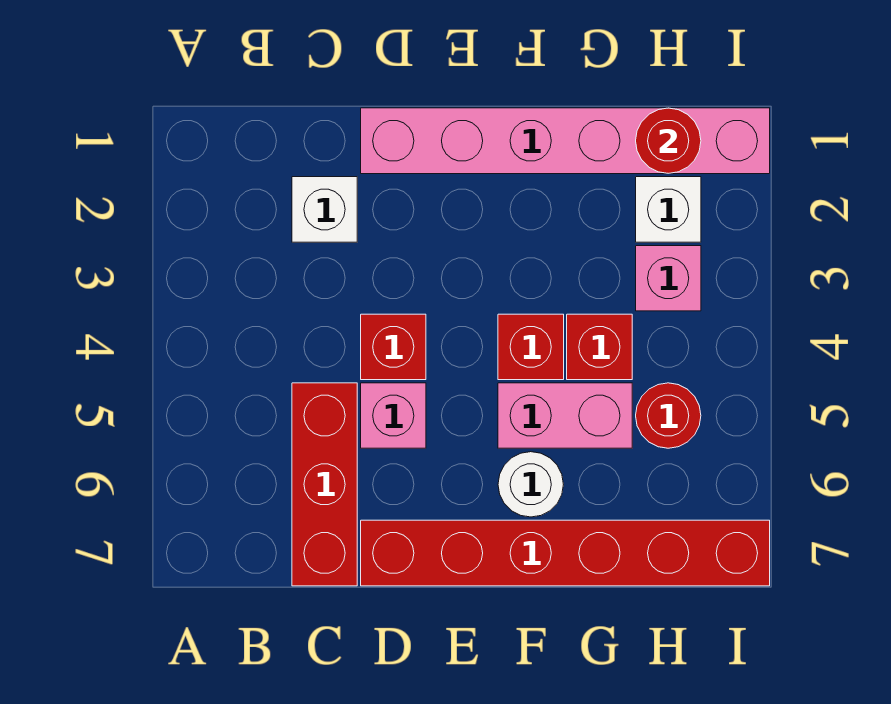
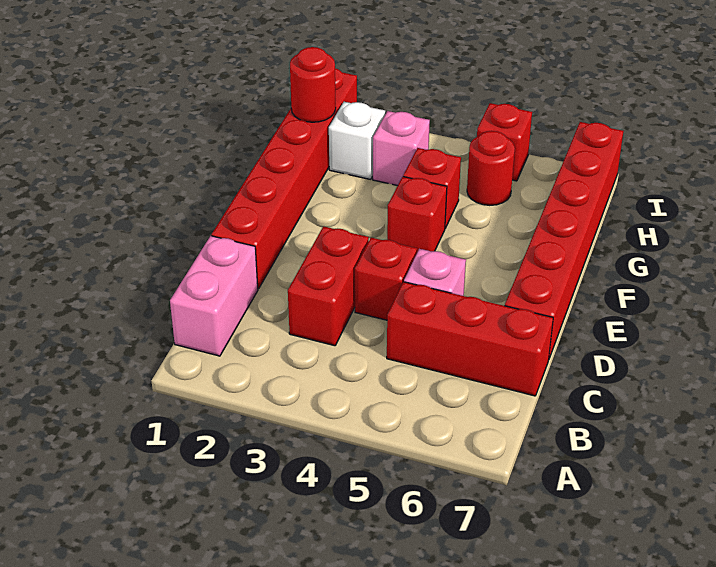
white brick C2 level 1 -> none
none -> red brick C3:D3 level 1
pink brick D1:I1 level 1 -> red brick D1:I1 level 1
pink brick F5:G5 level 1 -> pink brick B1:C1 level 1
white round brick F6 level 1 -> none
none -> red brick I5 level 1

